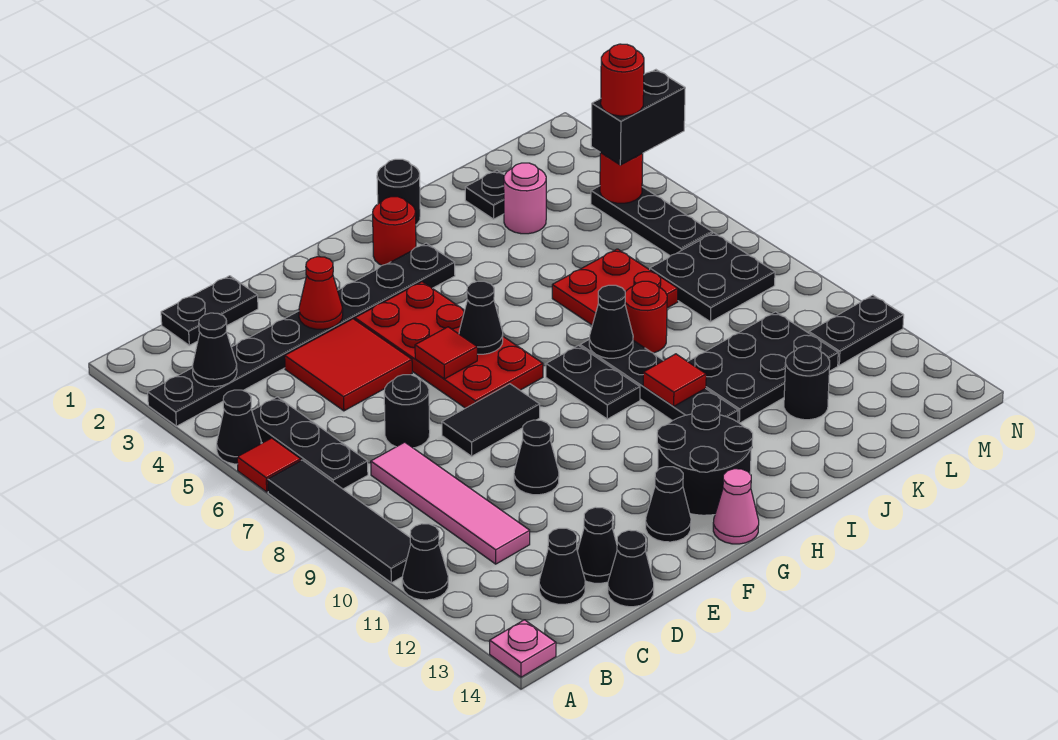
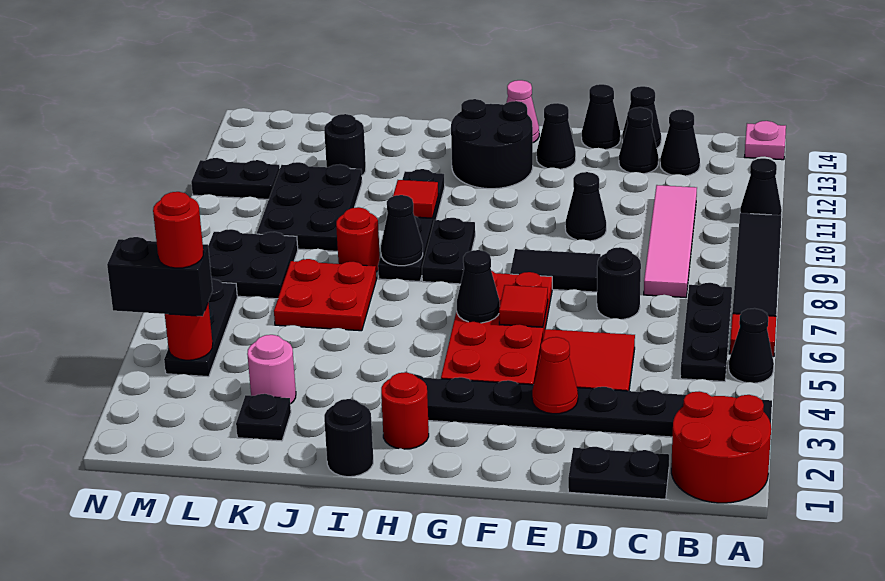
none -> red round brick A1:B2 level 1
black cone B3 level 2 -> black cone E14 level 1
black plate J10:L11 level 1 -> black plate K9:L11 level 1

